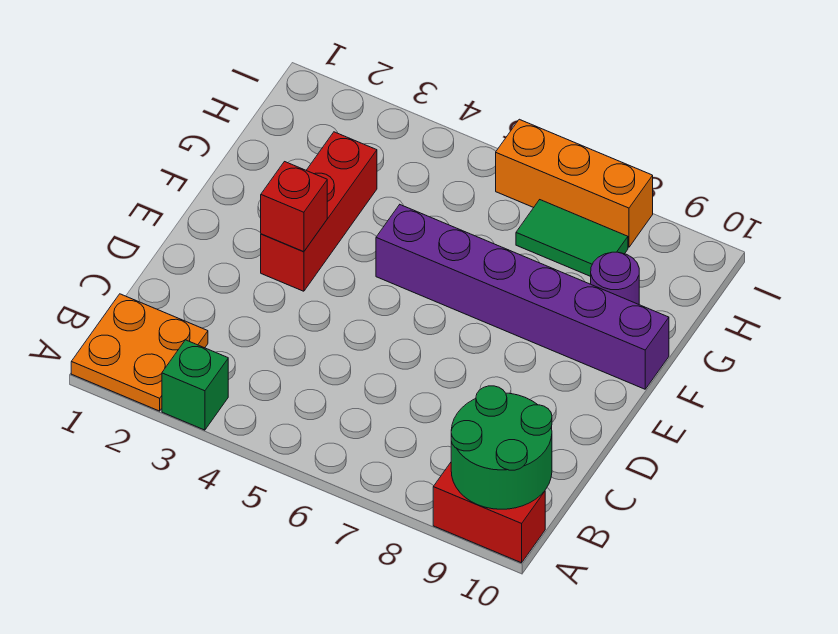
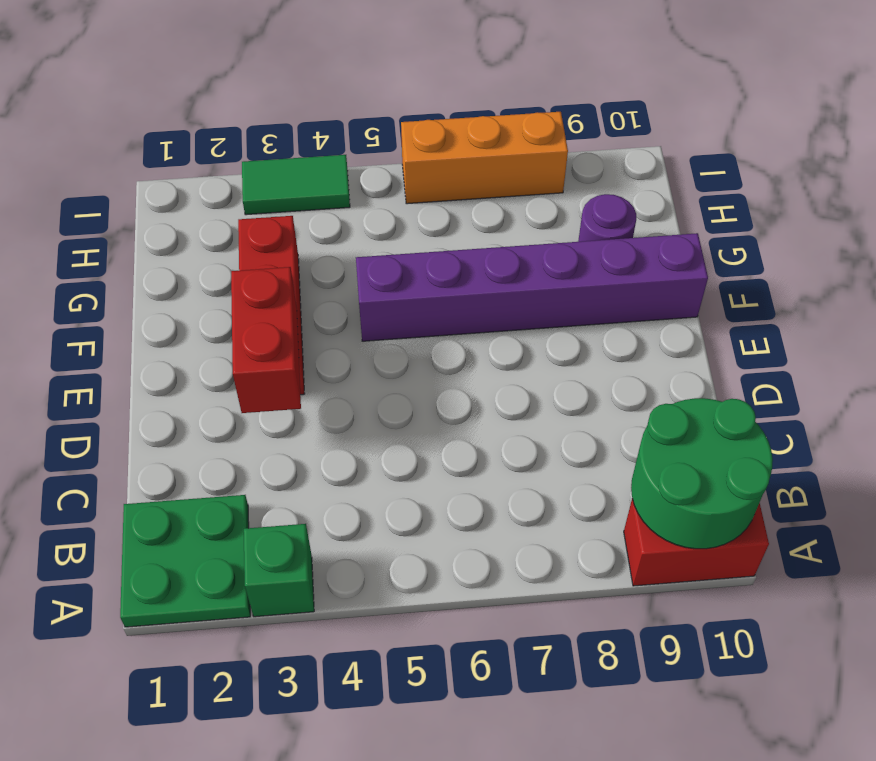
orange plate A1:B2 level 1 -> green plate A1:B2 level 1
red brick E3 level 2 -> red brick D3:E3 level 2
green tile H7:H8 level 1 -> green tile I3:I4 level 1

